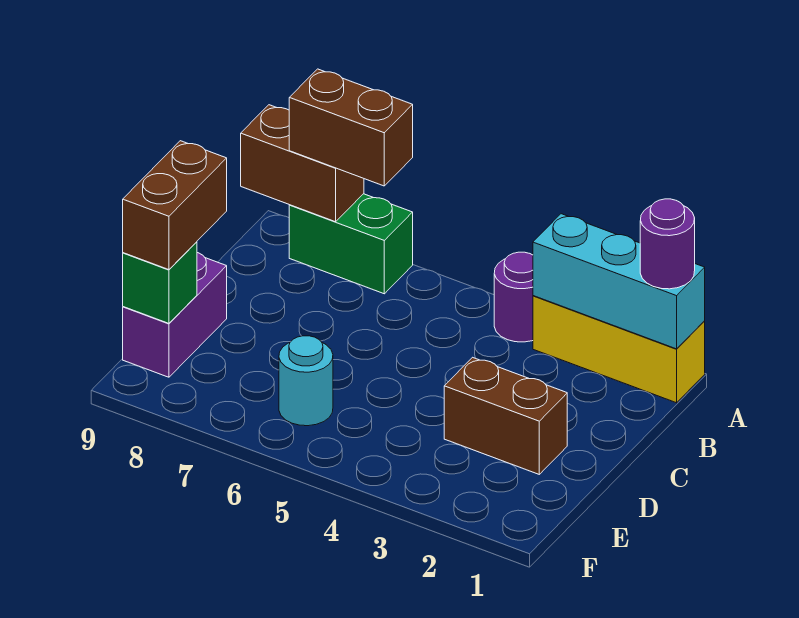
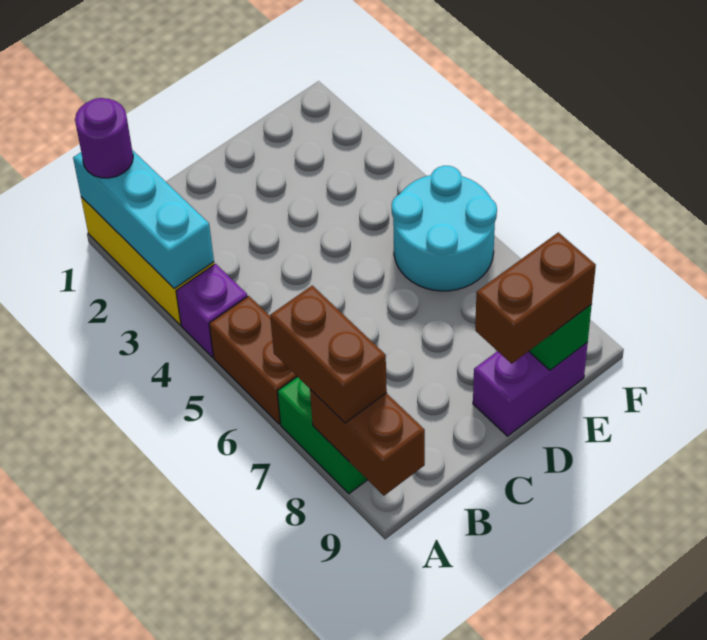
purple round brick A4 level 1 -> purple brick A4 level 1
brown brick D2:D3 level 1 -> brown brick A5:A6 level 1
cyan round brick E6 level 1 -> cyan round brick E5:F6 level 1

